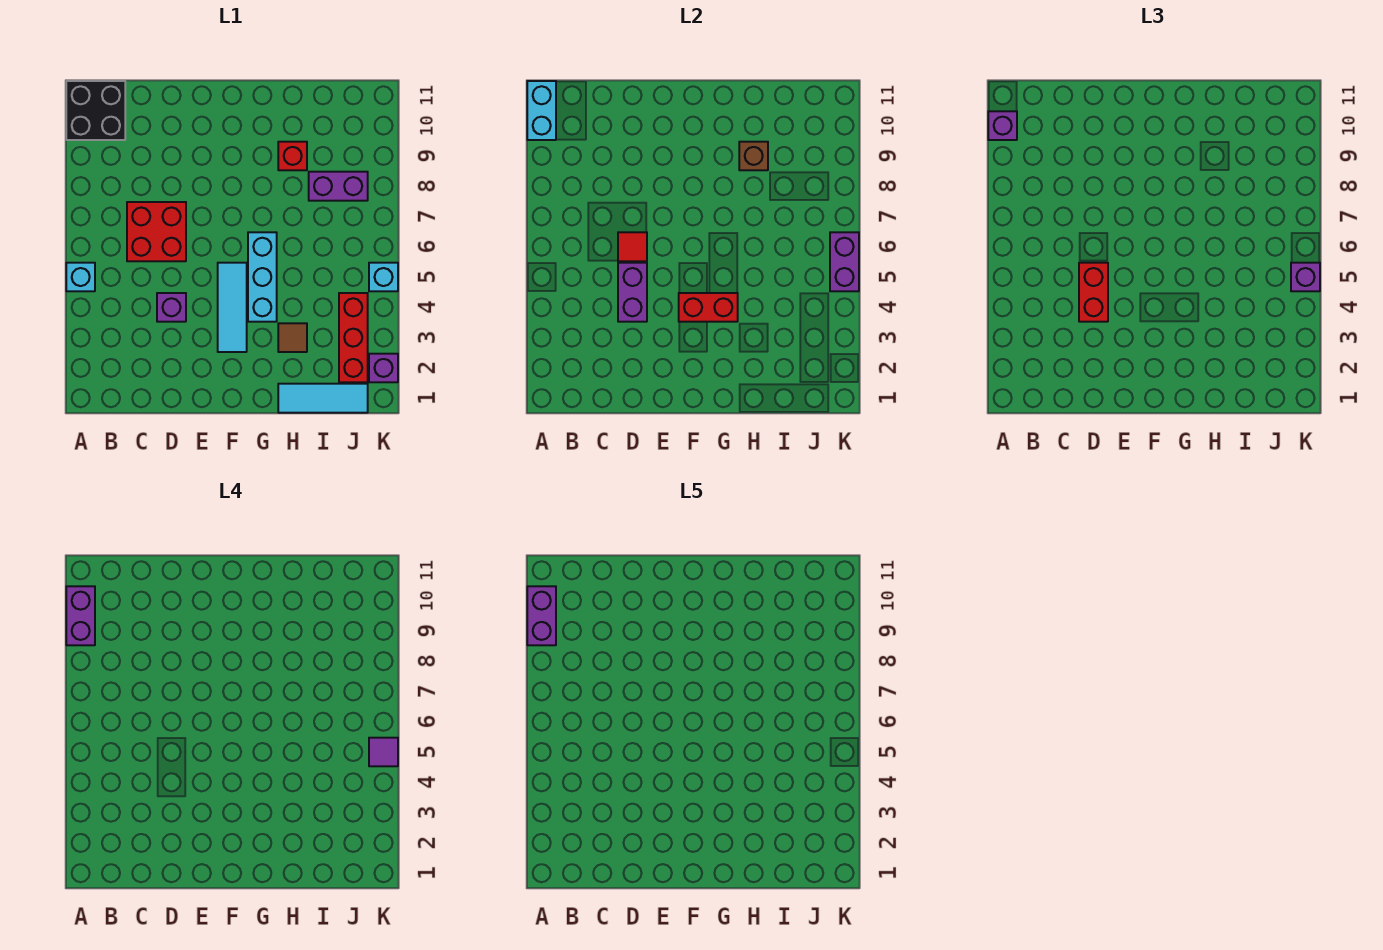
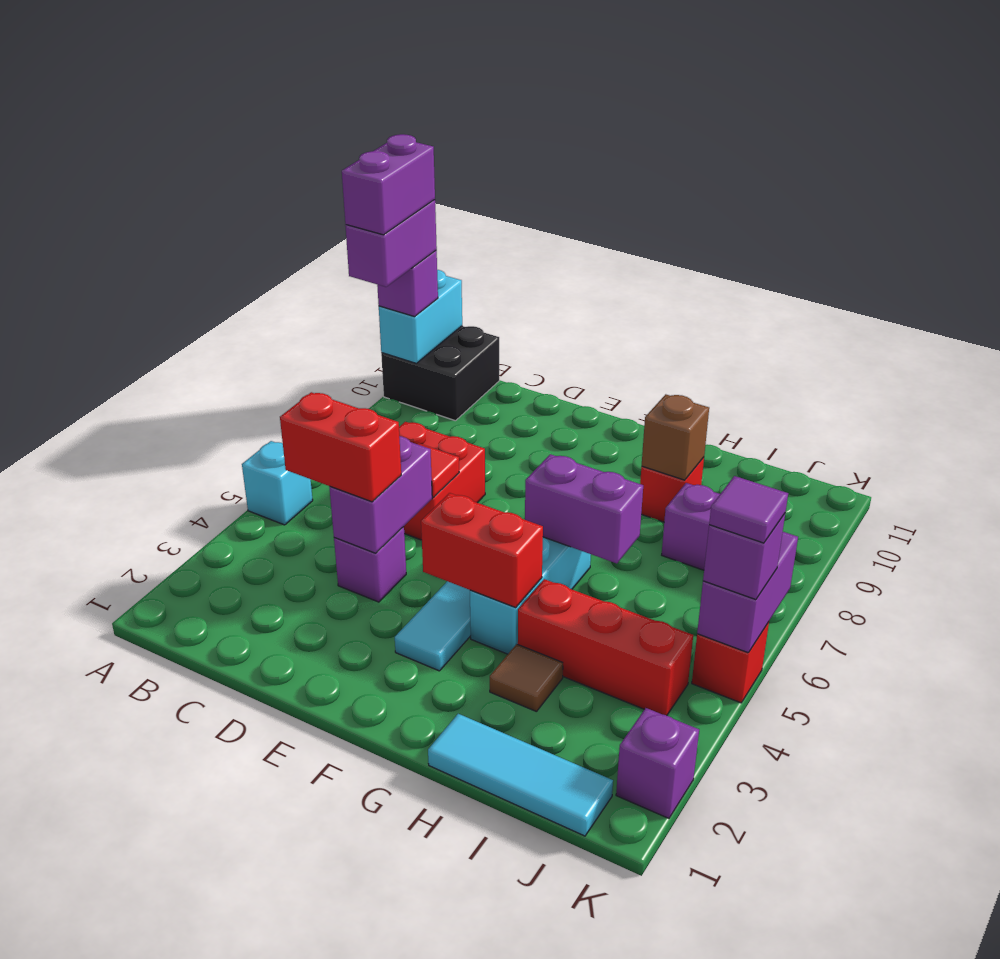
red brick D4:D5 level 3 -> red brick C4:D4 level 3
none -> purple brick G6:H6 level 2
red brick J2:J4 level 1 -> red brick H4:J4 level 1
cyan brick K5 level 1 -> red brick K5 level 1

